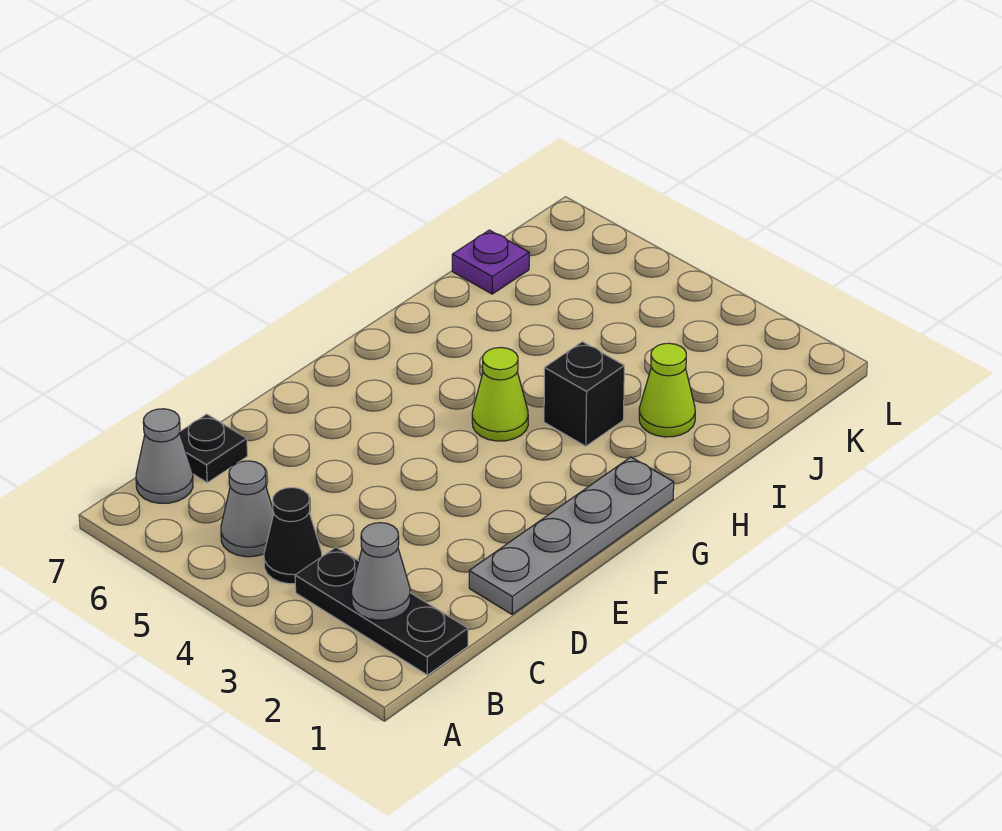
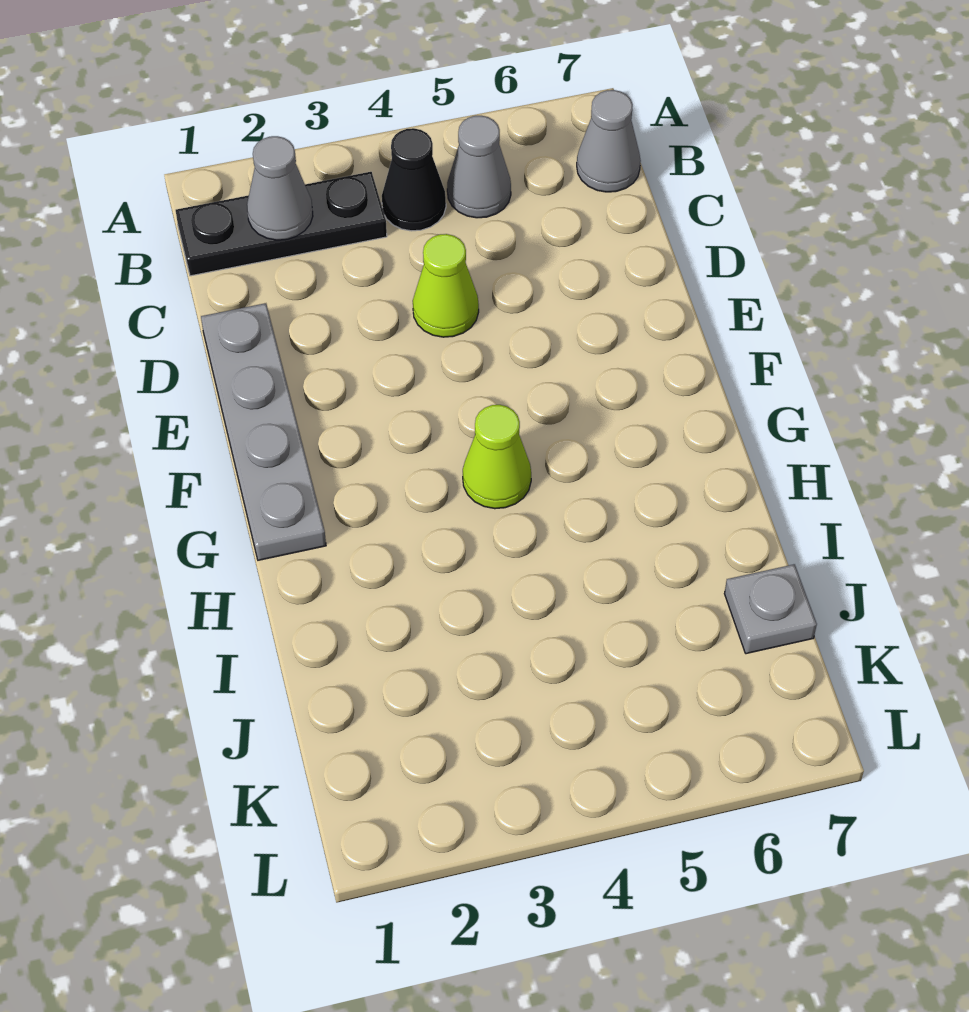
black plate C7 level 1 -> none
black brick H3 level 1 -> none
lime cone I2 level 1 -> lime cone D4 level 1
purple plate J7 level 1 -> grey plate J7 level 1

